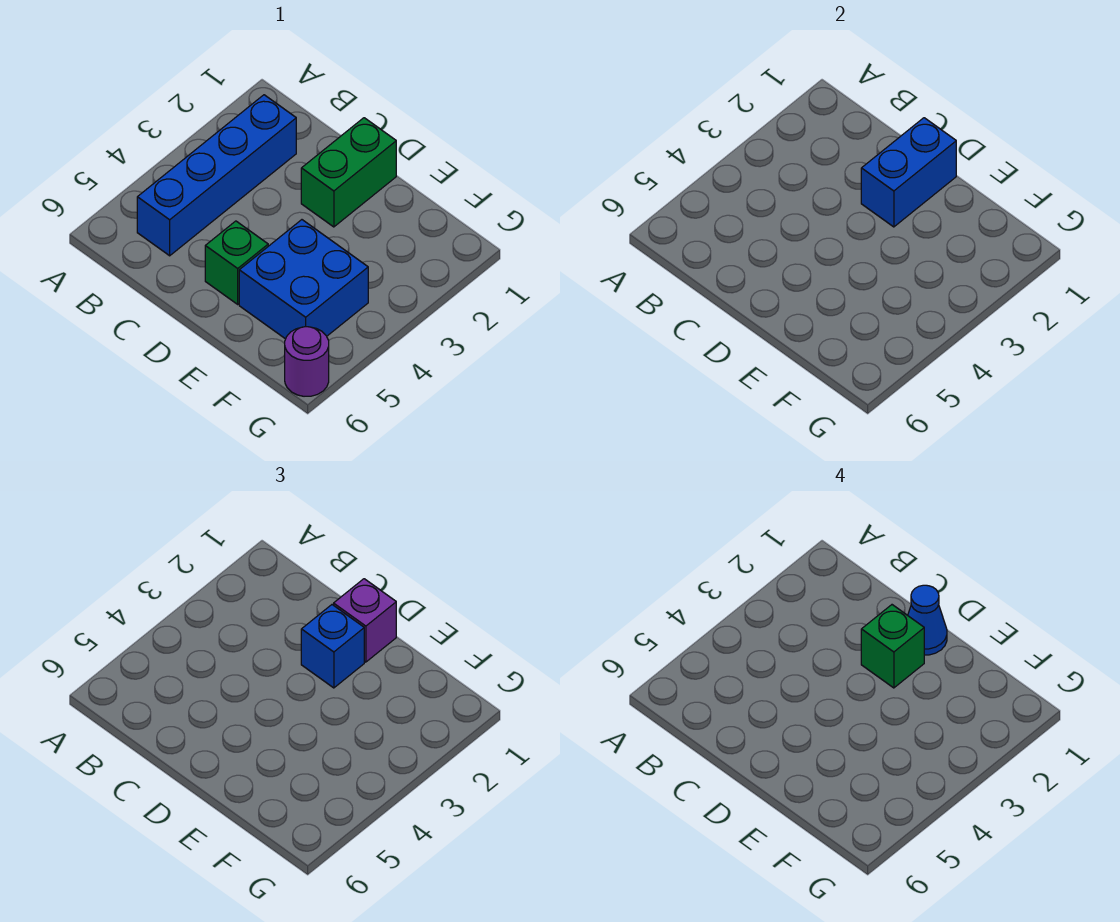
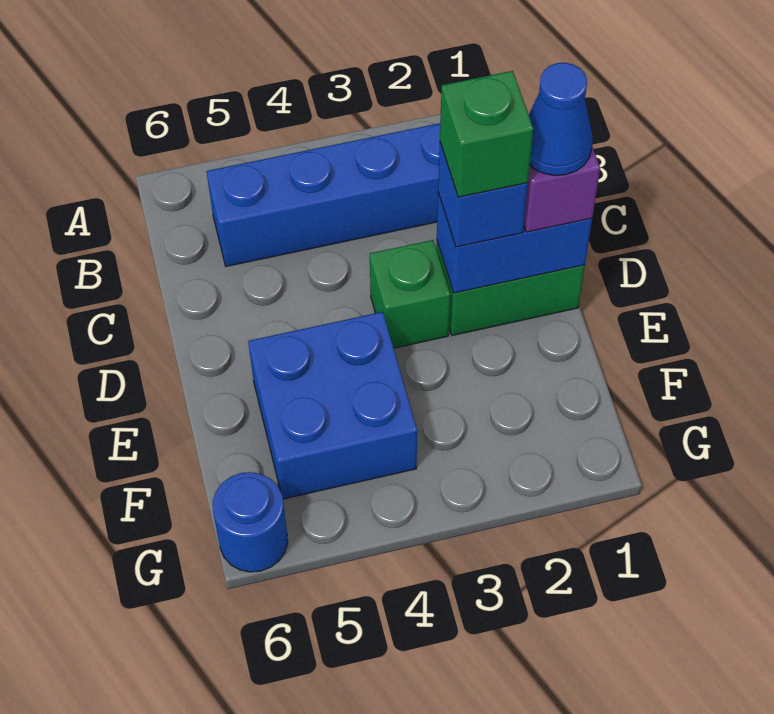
green brick D5 level 1 -> green brick D3 level 1
purple round brick G6 level 1 -> blue round brick G6 level 1

